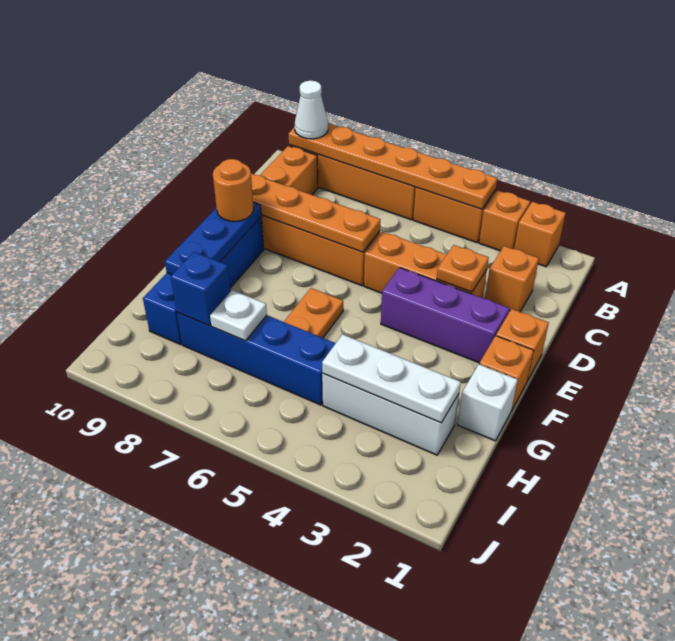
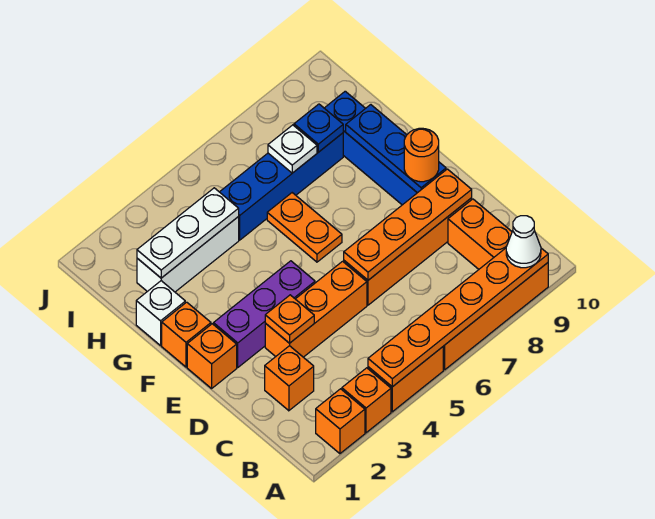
blue brick H8 level 2 -> blue plate H8 level 2

